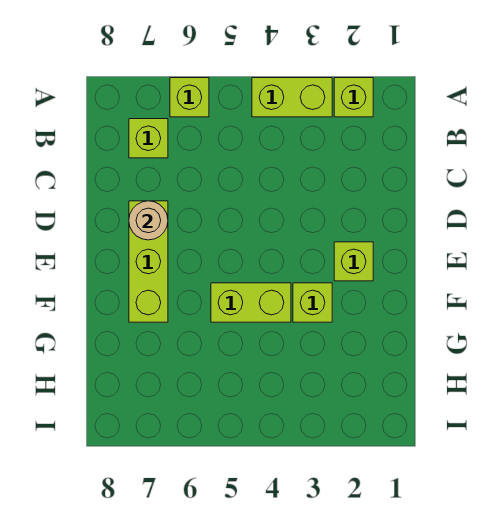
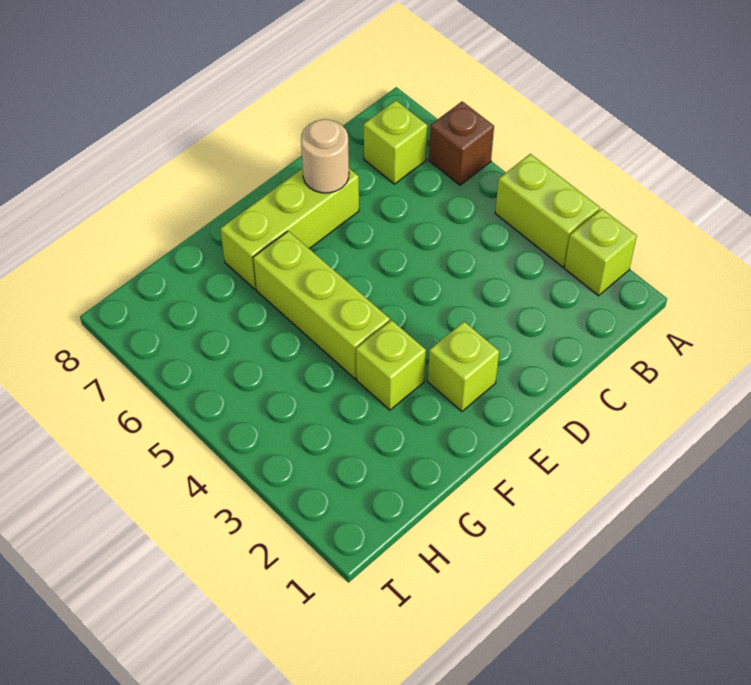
lime brick A6 level 1 -> brown brick A6 level 1
lime brick F4:F5 level 1 -> lime brick F4:F6 level 1

